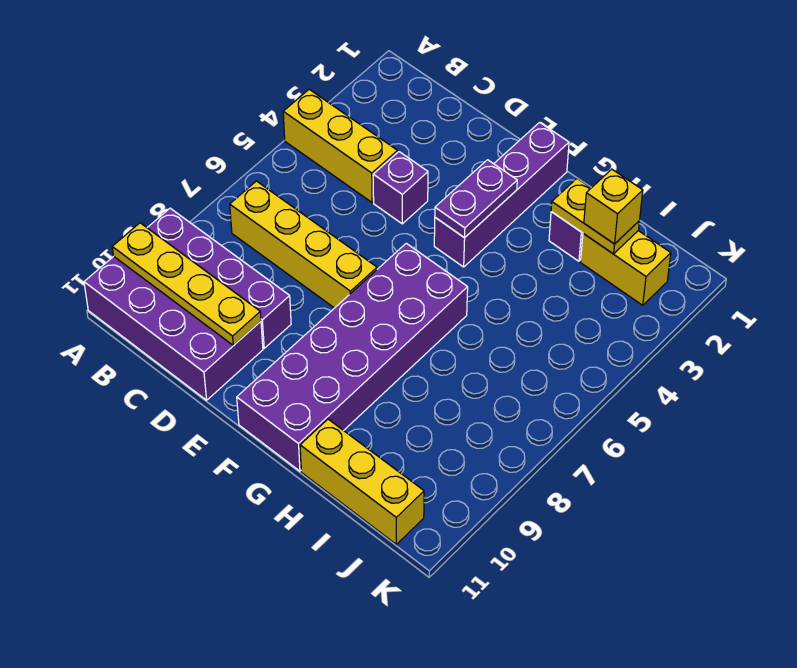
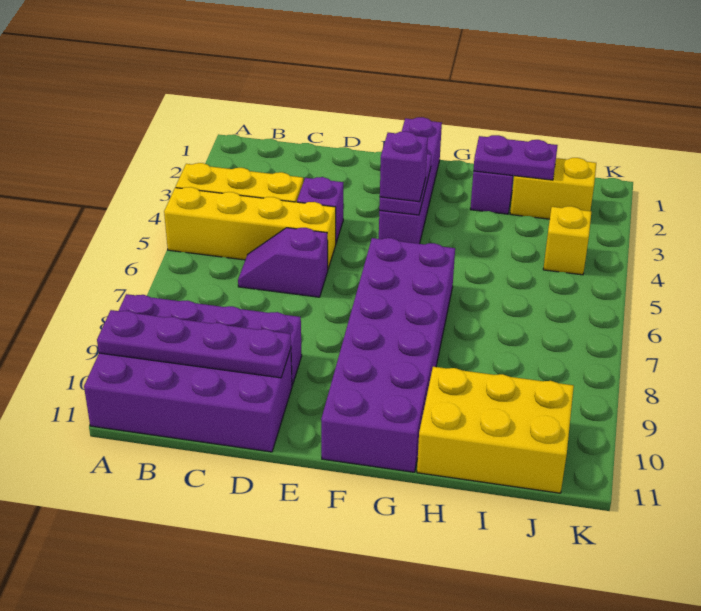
yellow plate A10:D10 level 2 -> purple plate A10:D10 level 2
yellow brick B7:E7 level 1 -> yellow brick A5:D5 level 1
none -> purple slope C6:D6 level 1 top D
none -> purple brick F4 level 3
yellow plate H2:I2 level 2 -> purple plate H2:I2 level 2
yellow brick H11:J11 level 1 -> yellow brick H10:J11 level 1
yellow brick I2 level 3 -> yellow brick J4 level 1

